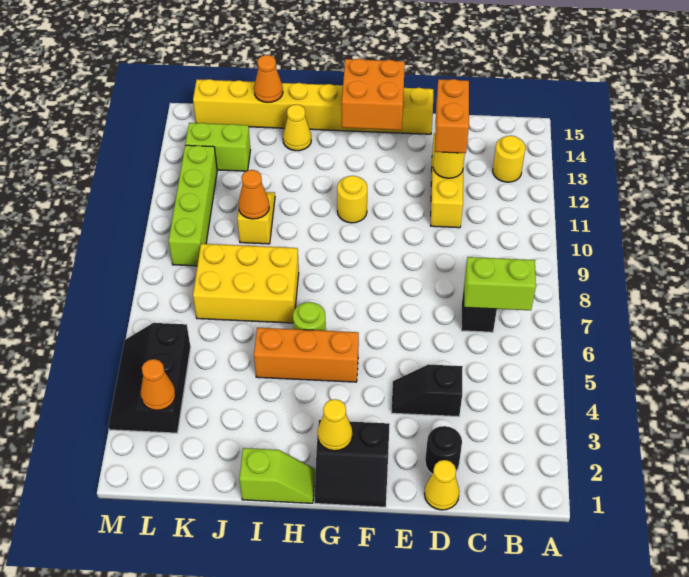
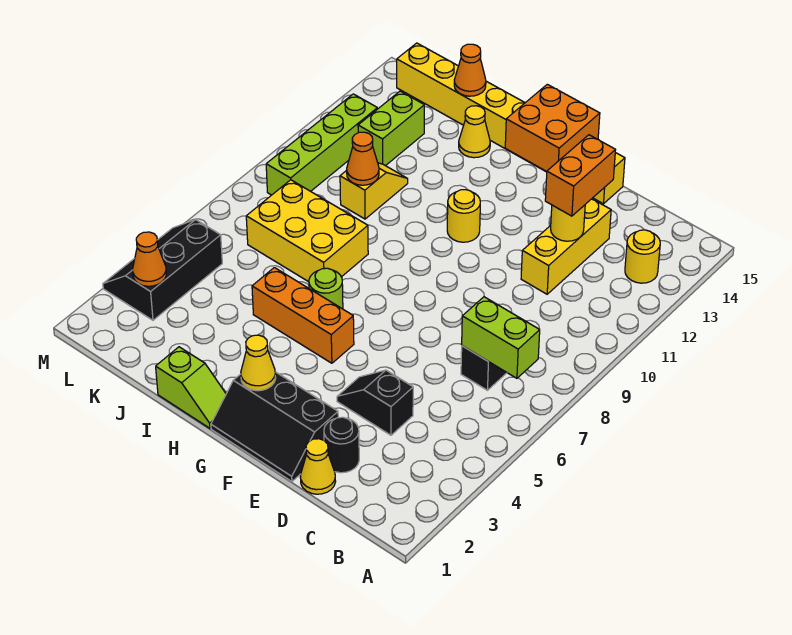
black slope F1:G2 level 1 top 2 -> black slope E1:G2 level 1 top 2
lime brick K13:L13 level 1 -> lime brick K12:K13 level 1

